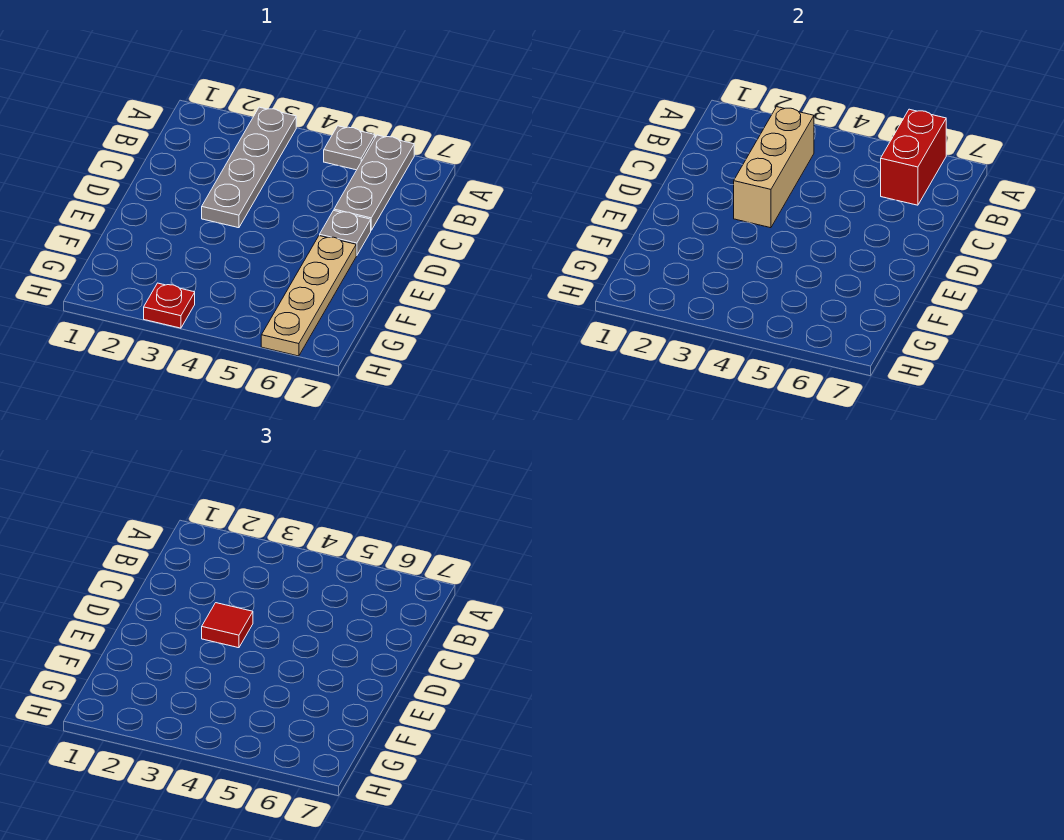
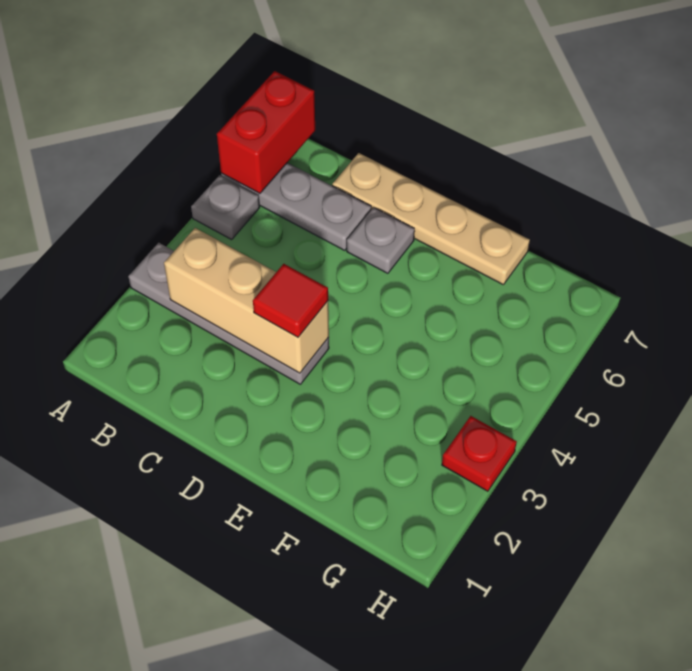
red brick A6:B6 level 2 -> red brick A6:A7 level 2
tan plate E6:H6 level 1 -> tan plate C7:F7 level 1

